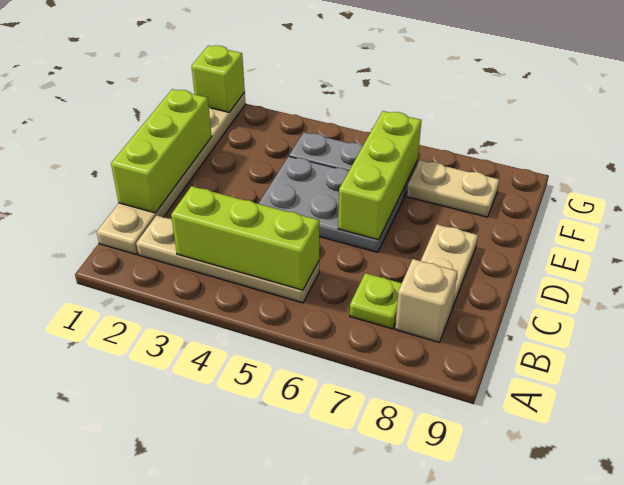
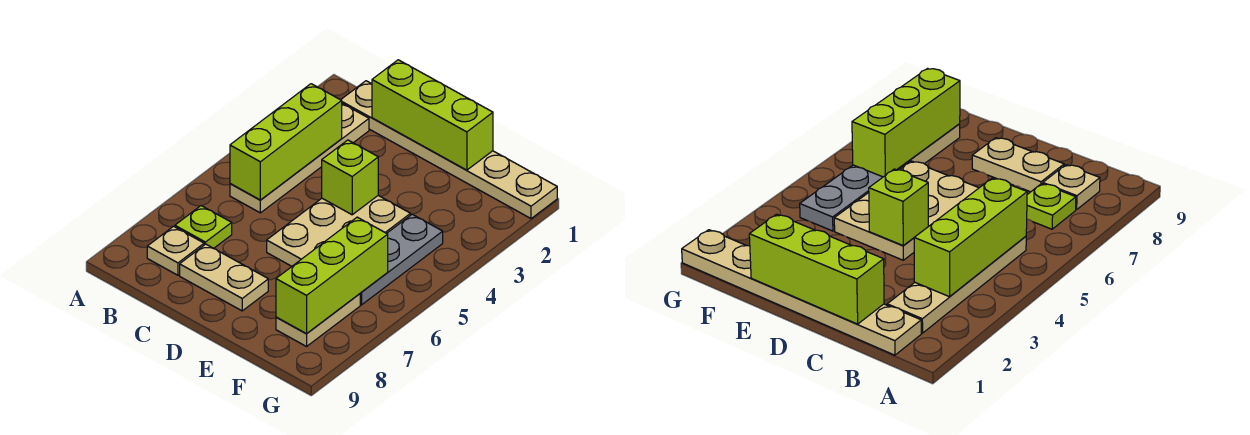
tan brick B8 level 1 -> tan plate B8 level 1
grey plate D4:E6 level 1 -> tan plate D4:E6 level 1
lime brick D6:F6 level 2 -> lime brick F6:F8 level 2
lime brick G1 level 2 -> lime brick D4 level 2

